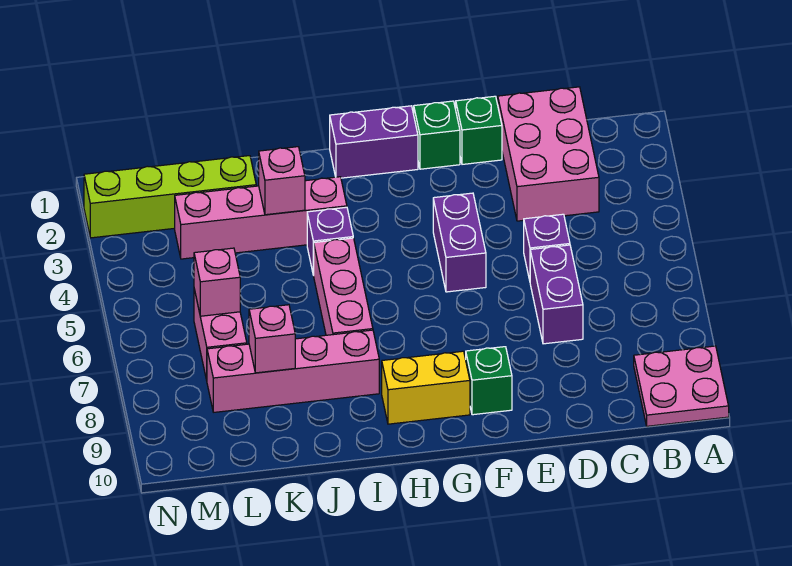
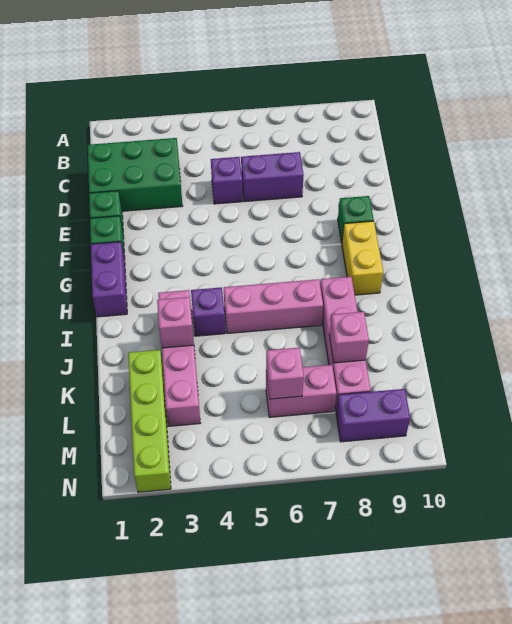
pink plate A9:B10 level 1 -> none
pink brick C1:D3 level 1 -> green brick C1:D3 level 1
purple brick F4:F5 level 1 -> purple brick M8:M9 level 1

